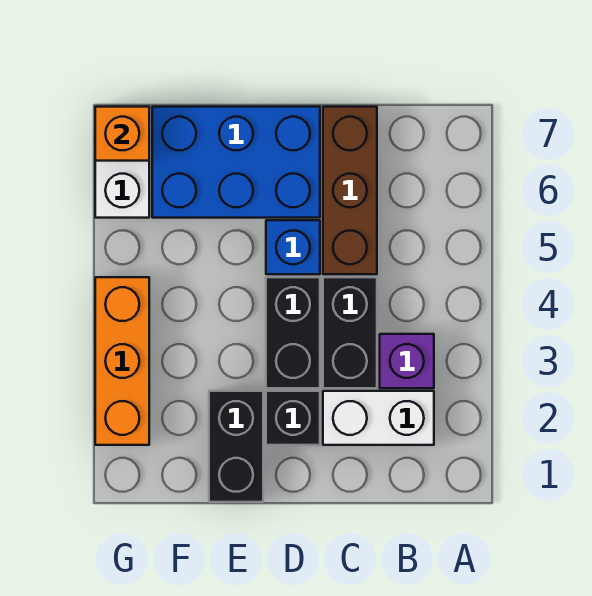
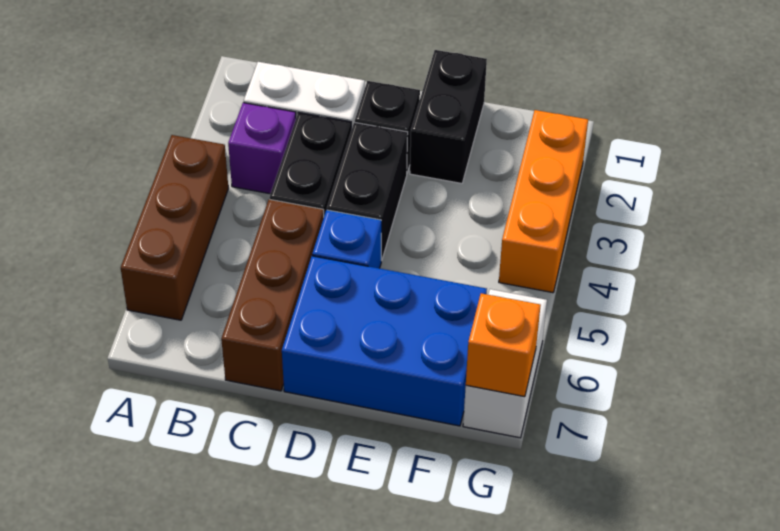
none -> brown brick A4:A6 level 1

